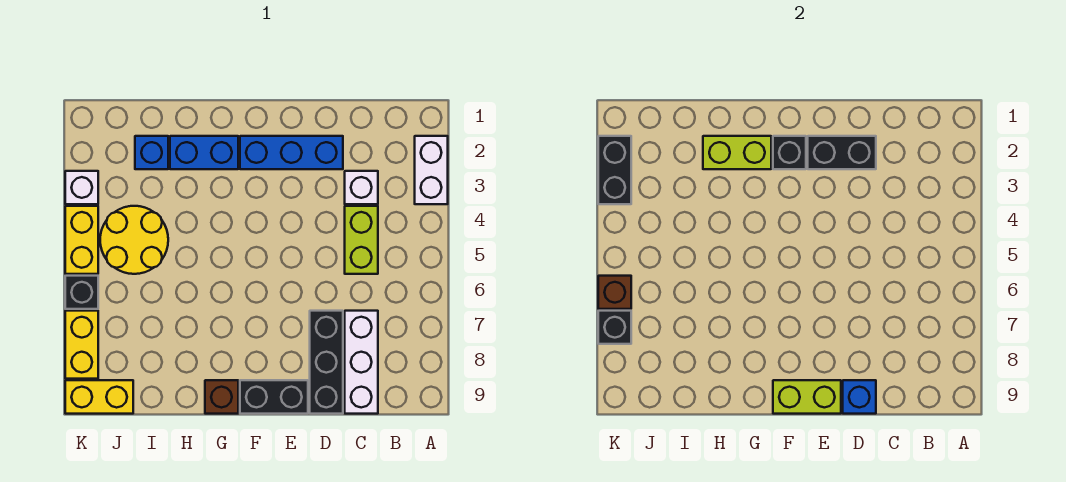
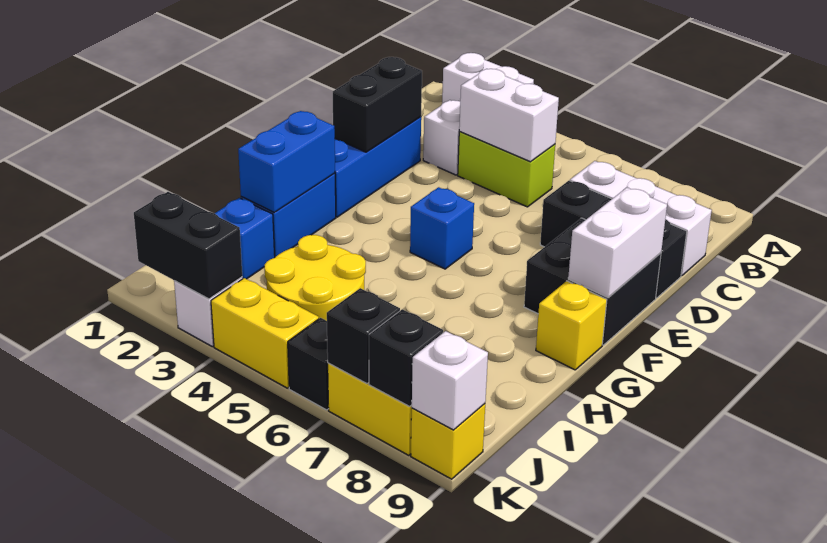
none -> white brick C4:C5 level 2
blue brick D9 level 2 -> blue brick F5 level 1
black brick E9:F9 level 1 -> black brick E8:F9 level 1
lime brick E9:F9 level 2 -> white brick E9:F9 level 2
black brick F2 level 2 -> black brick K8 level 2
lime brick G2:H2 level 2 -> blue brick G2:H2 level 2
brown brick G9 level 1 -> yellow brick G9 level 1
yellow brick J9:K9 level 1 -> yellow brick K9 level 1
brown brick K6 level 2 -> none
none -> white brick K9 level 2

